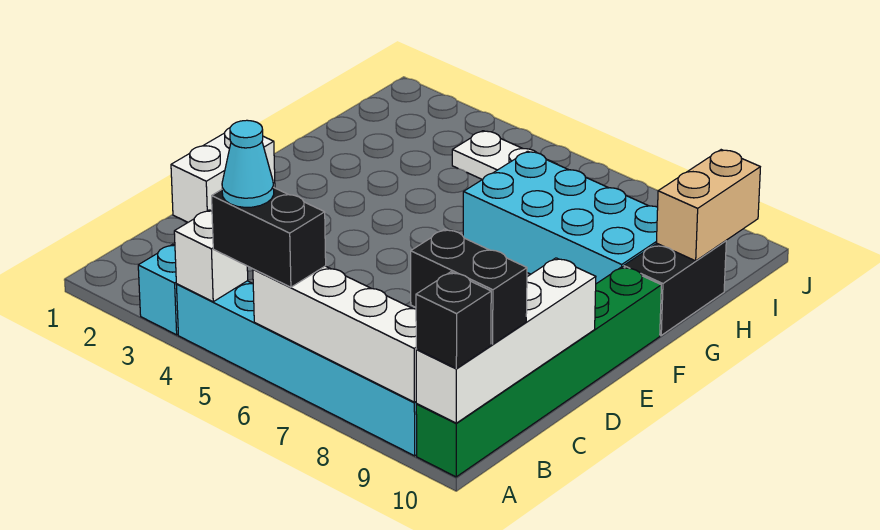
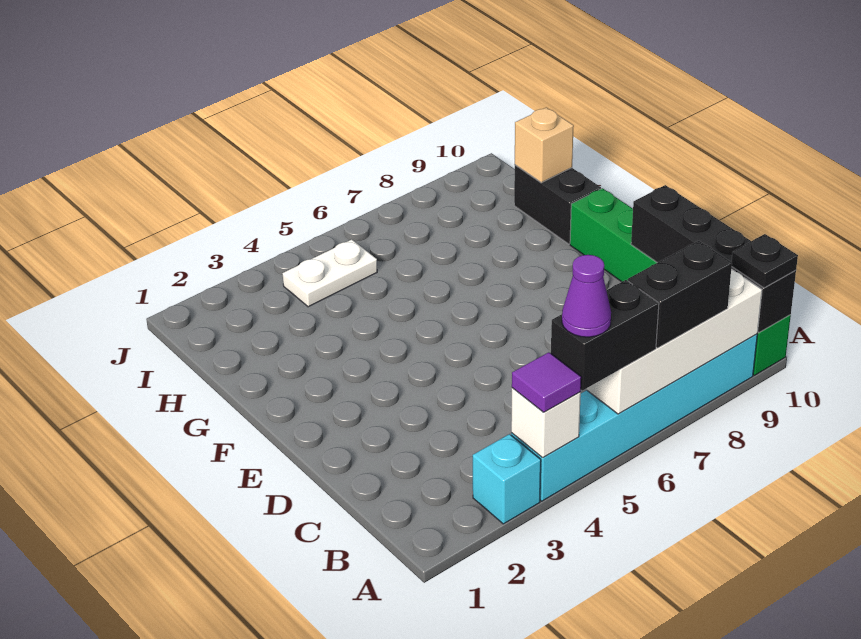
none -> purple tile A4 level 3
cyan cone A5 level 4 -> purple cone A5 level 4
white brick A10:D10 level 2 -> black brick A10:D10 level 2
black brick A10 level 3 -> black plate A10 level 3
black brick B9:B10 level 3 -> black brick A7:A8 level 3
white brick D1:E1 level 1 -> none
cyan brick G6:H9 level 1 -> none
tan brick H10:I10 level 2 -> tan brick H10 level 2

